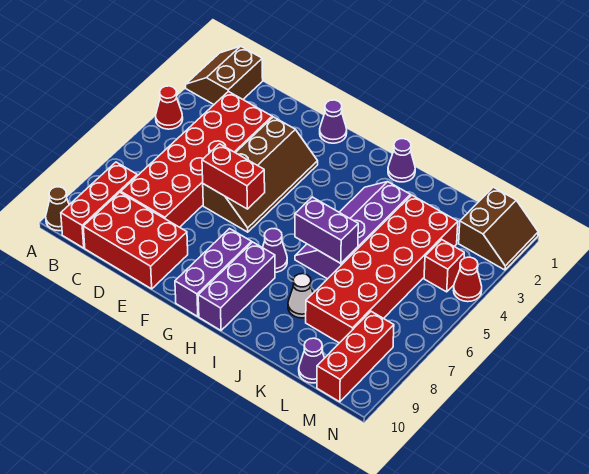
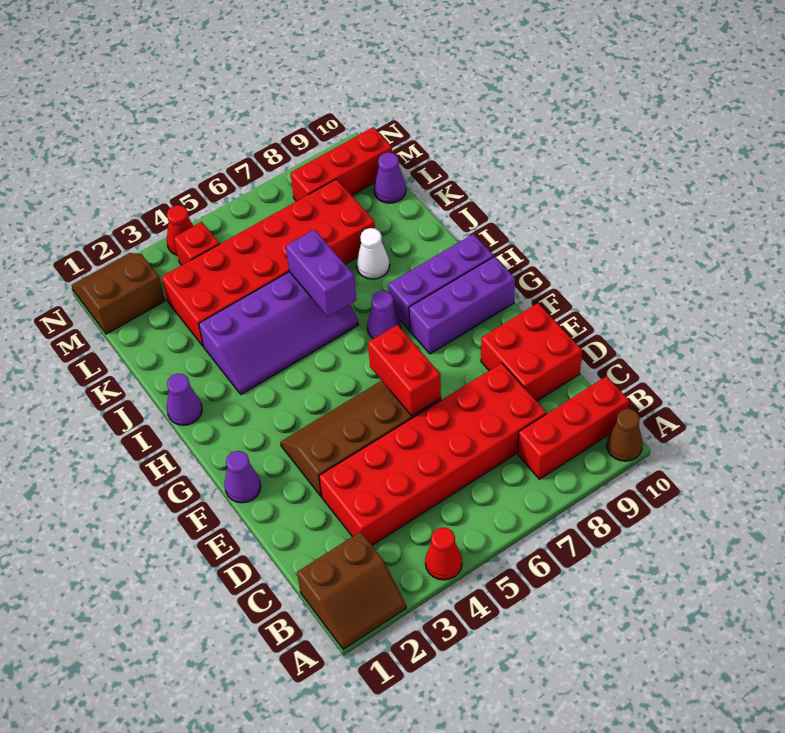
red brick C9:E10 level 1 -> red brick D9:E10 level 1

